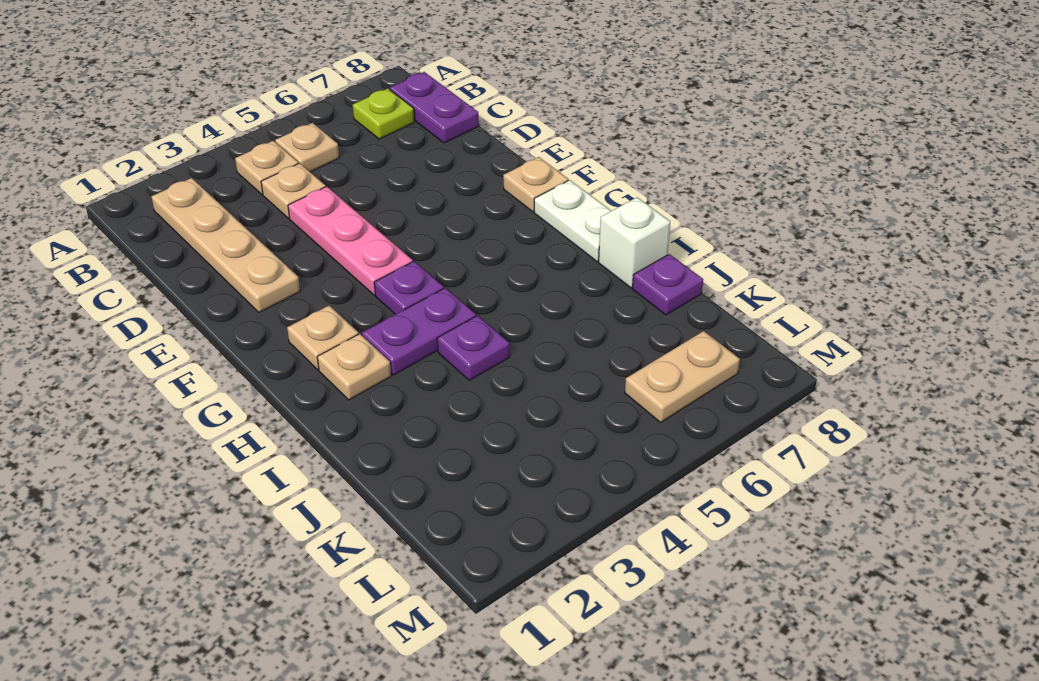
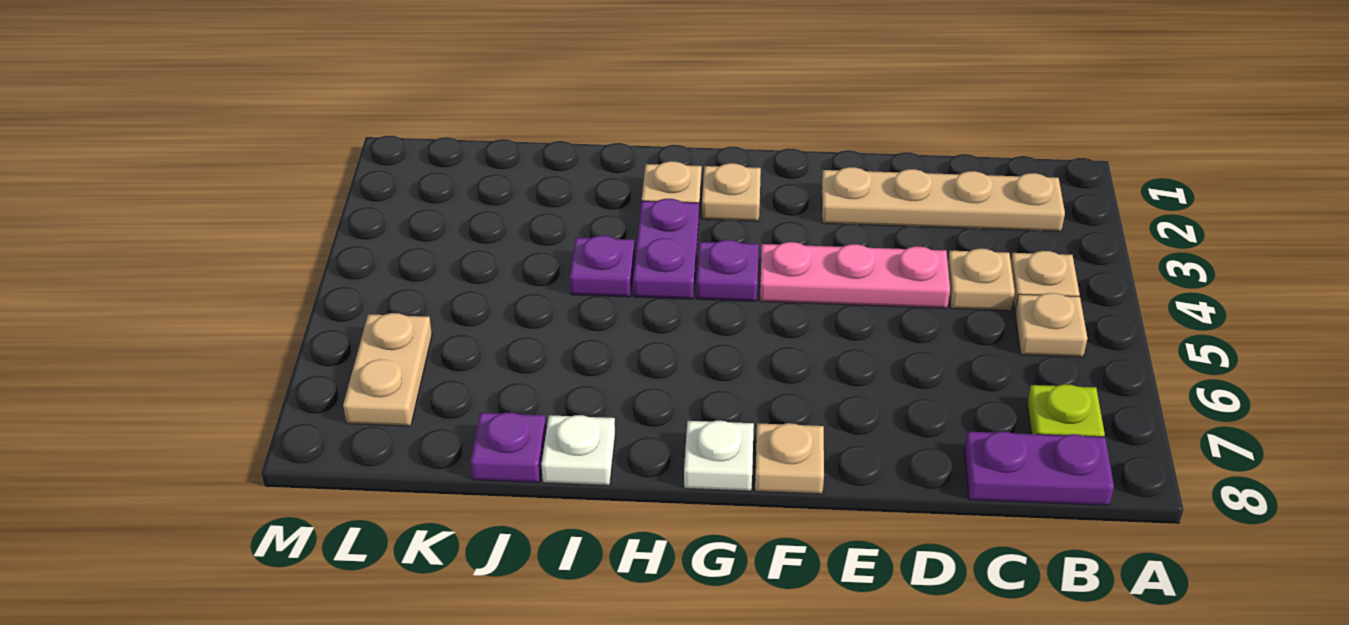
white plate G8:H8 level 1 -> white plate G8 level 1
white brick I8 level 1 -> white plate I8 level 1

